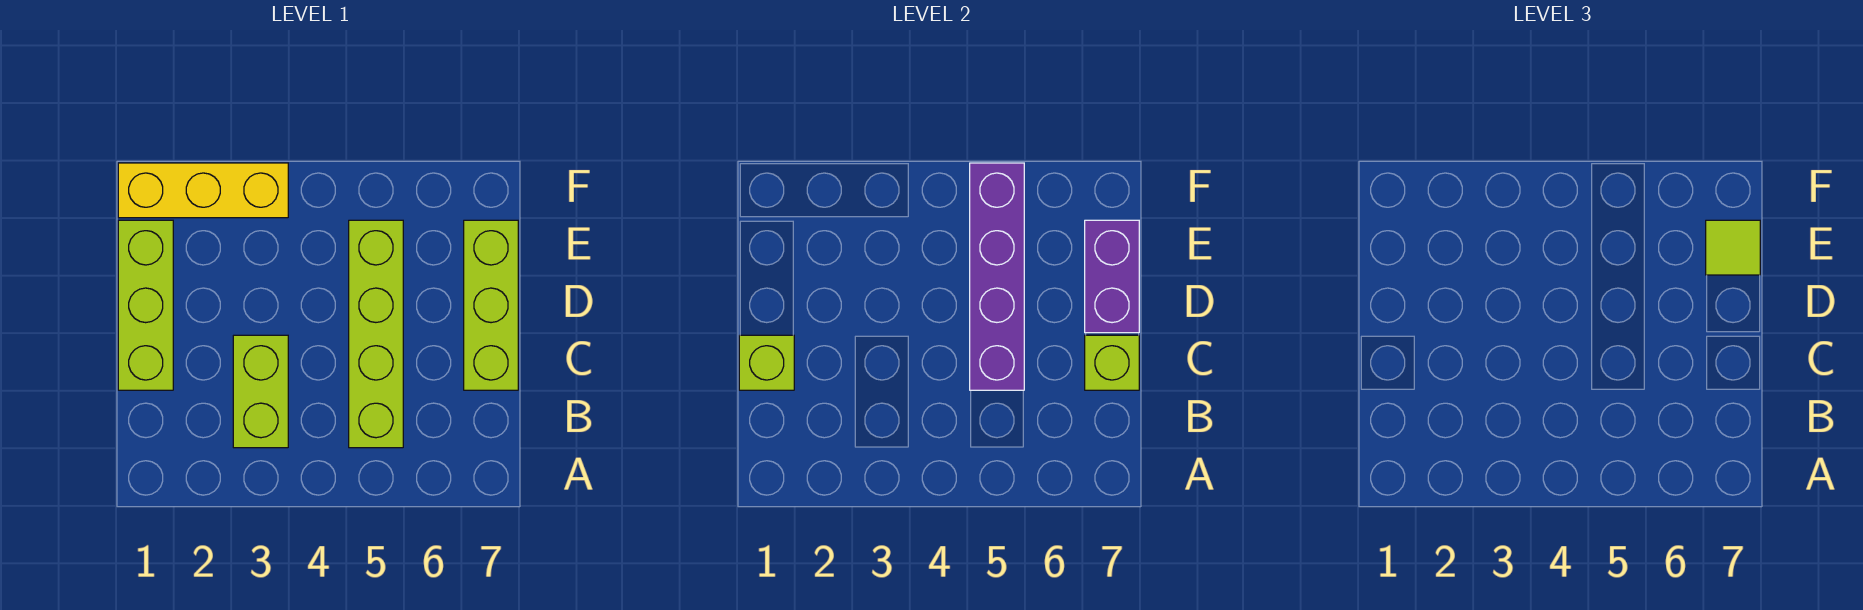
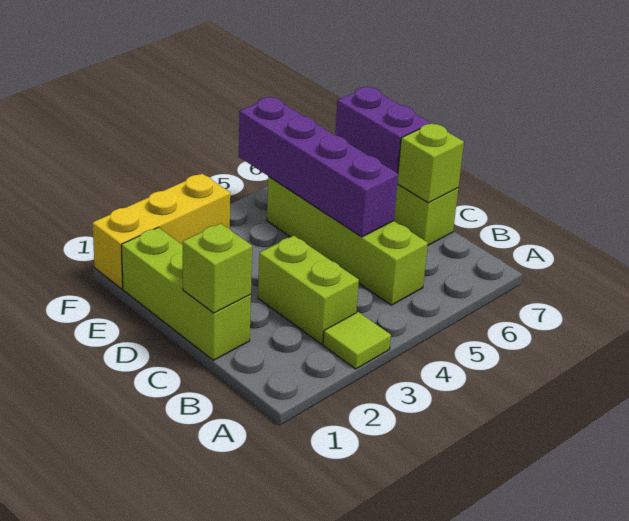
lime tile E7 level 3 -> lime tile A3 level 1

